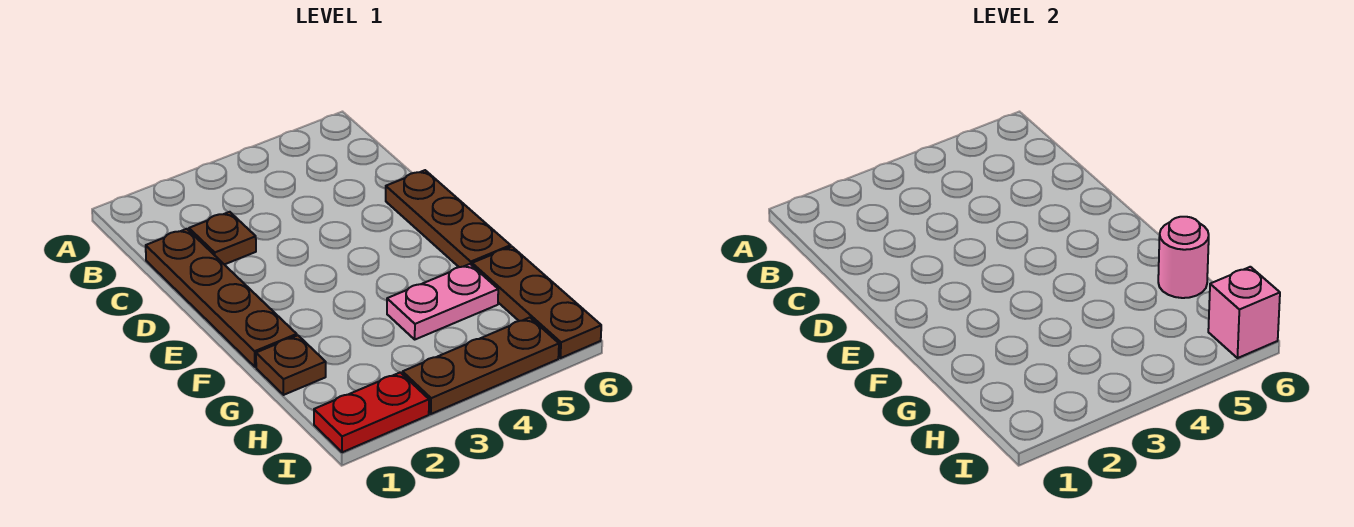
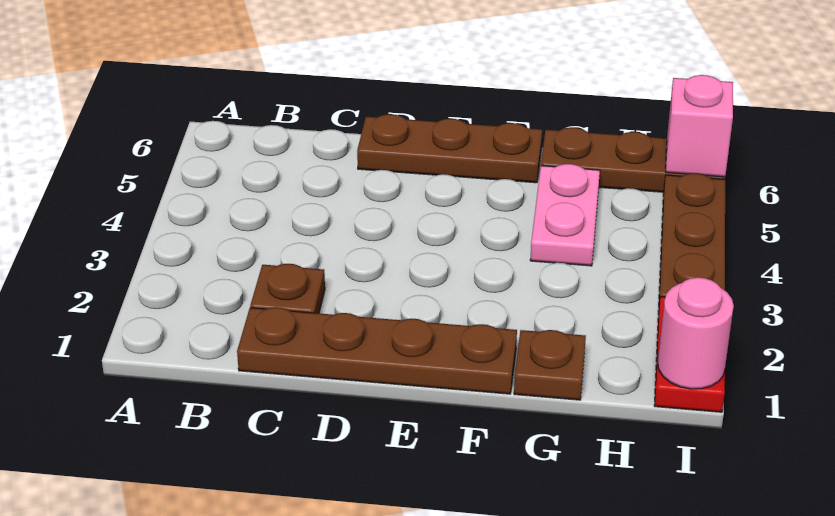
pink round brick G6 level 2 -> pink round brick I1 level 2

